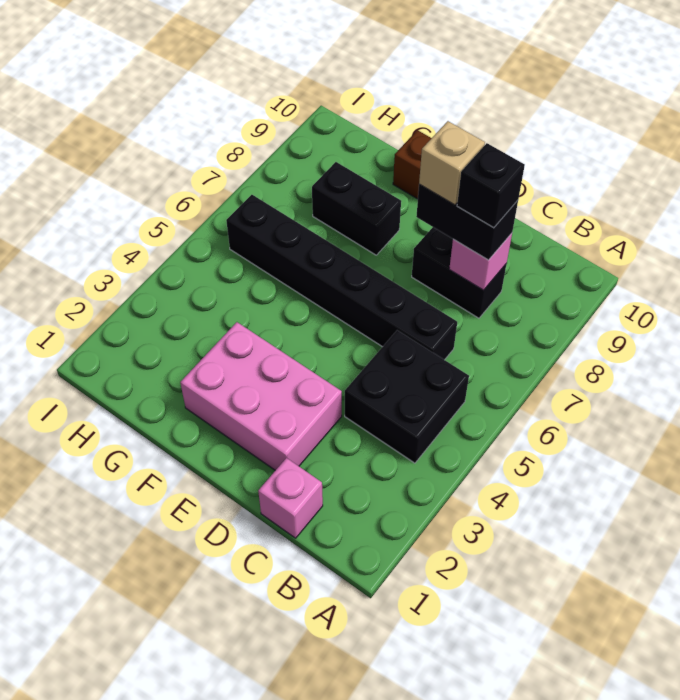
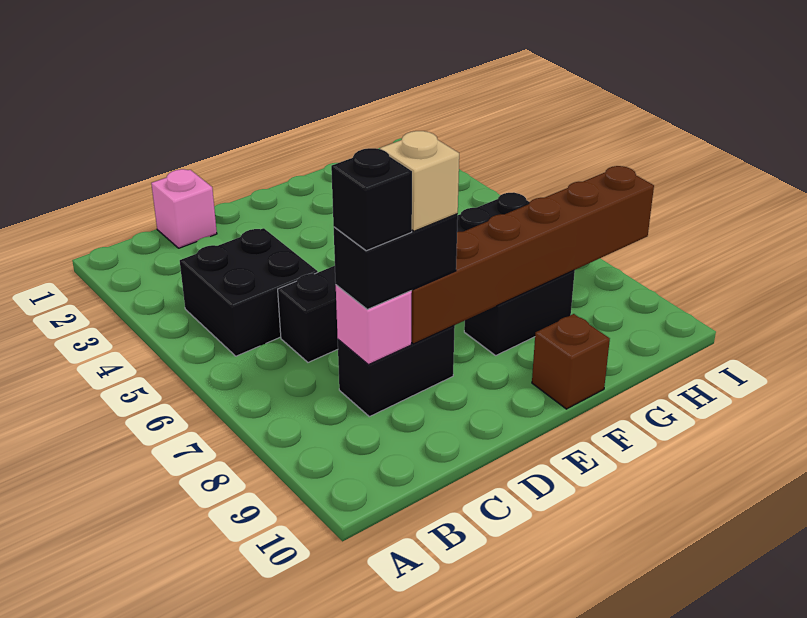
pink brick D2:F3 level 1 -> none
none -> brown brick D8:I8 level 2

